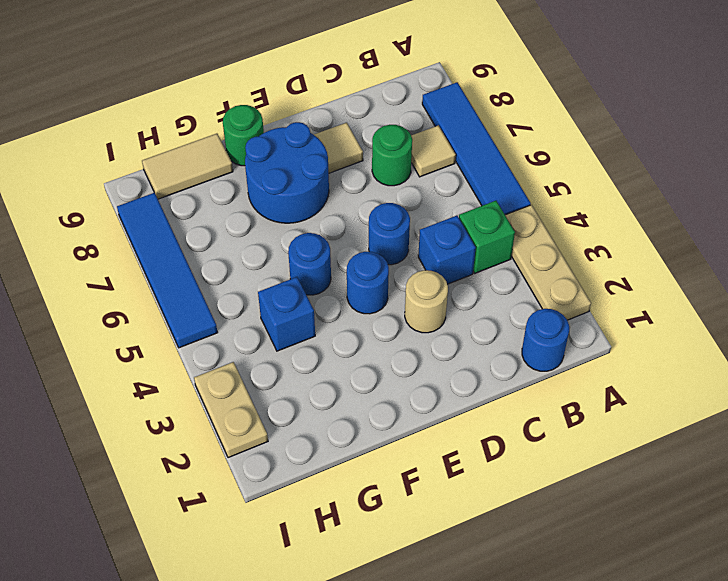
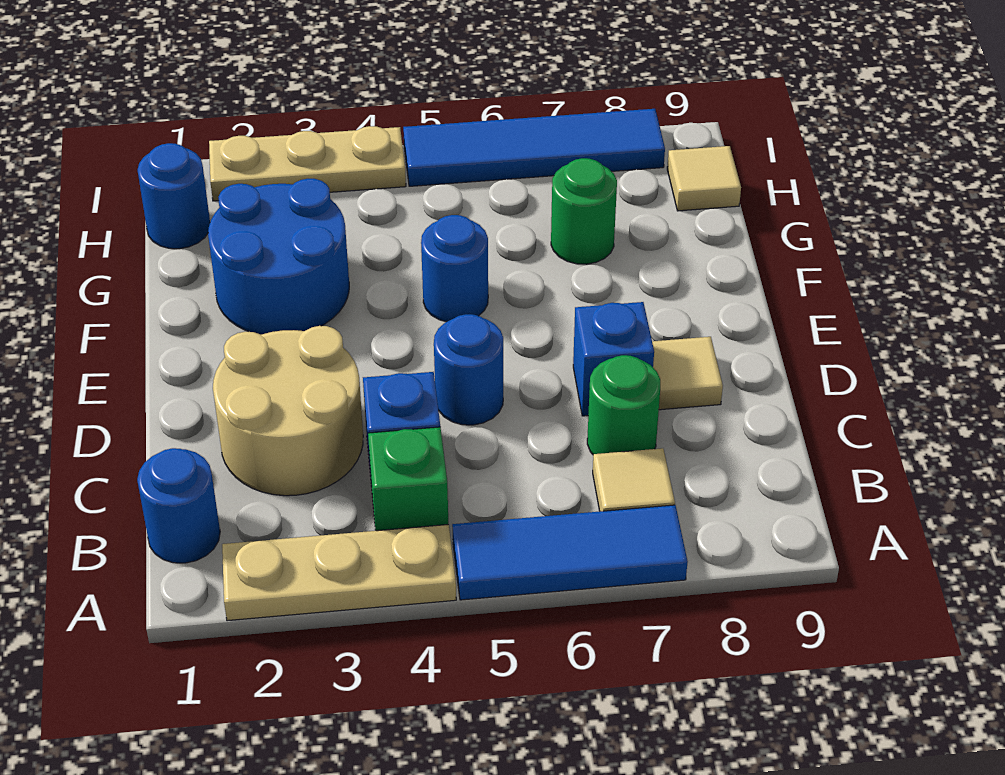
blue tile A5:A8 level 1 -> blue tile A5:A7 level 1
tan round brick D3 level 1 -> tan round brick C2:D3 level 1
blue round brick E4 level 1 -> blue round brick H1 level 1
blue round brick E7:F8 level 1 -> blue round brick F2:G3 level 1
green round brick F9 level 1 -> green round brick G7 level 1
blue brick G4 level 1 -> blue brick D7 level 1
tan tile G9:H9 level 1 -> tan tile H9 level 1
tan plate I2:I3 level 1 -> tan plate I2:I4 level 1

